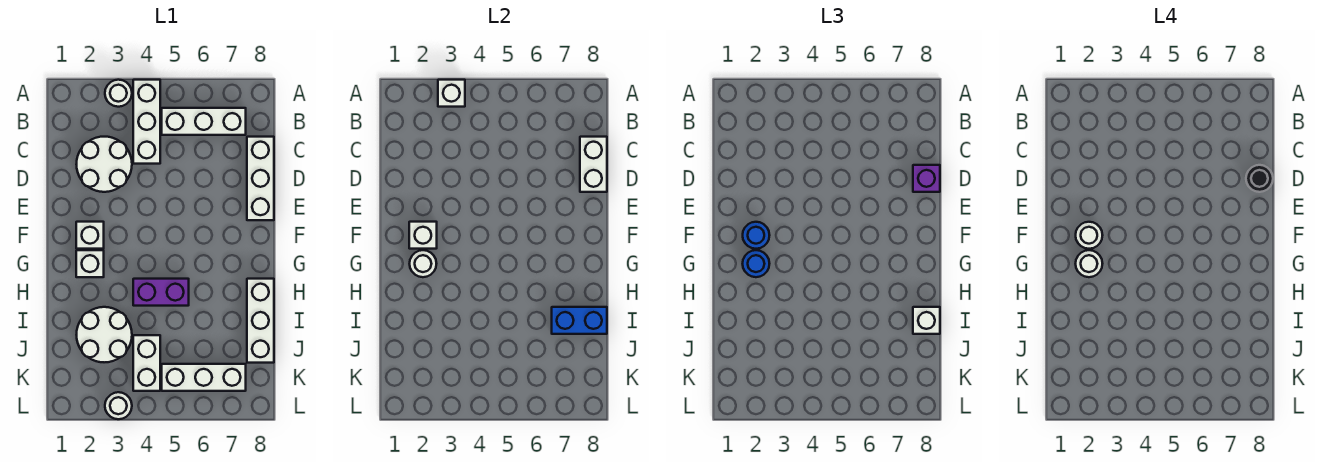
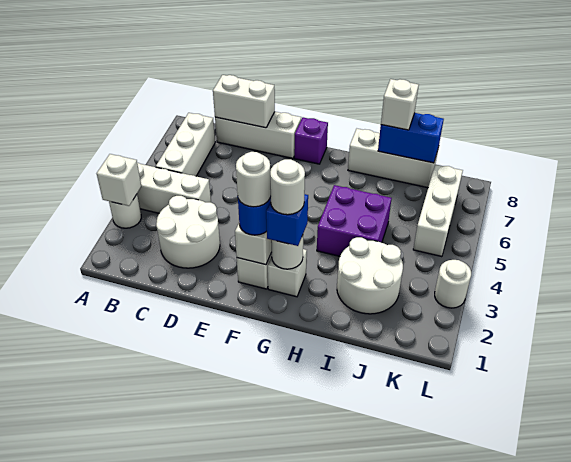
purple brick D8 level 3 -> purple brick F8 level 1
black round brick D8 level 4 -> none
blue round brick G2 level 3 -> blue brick G2 level 3
purple brick H4:H5 level 1 -> purple brick H4:I5 level 1
blue brick I7:I8 level 2 -> blue brick I8:J8 level 2
white brick J4:K4 level 1 -> none

